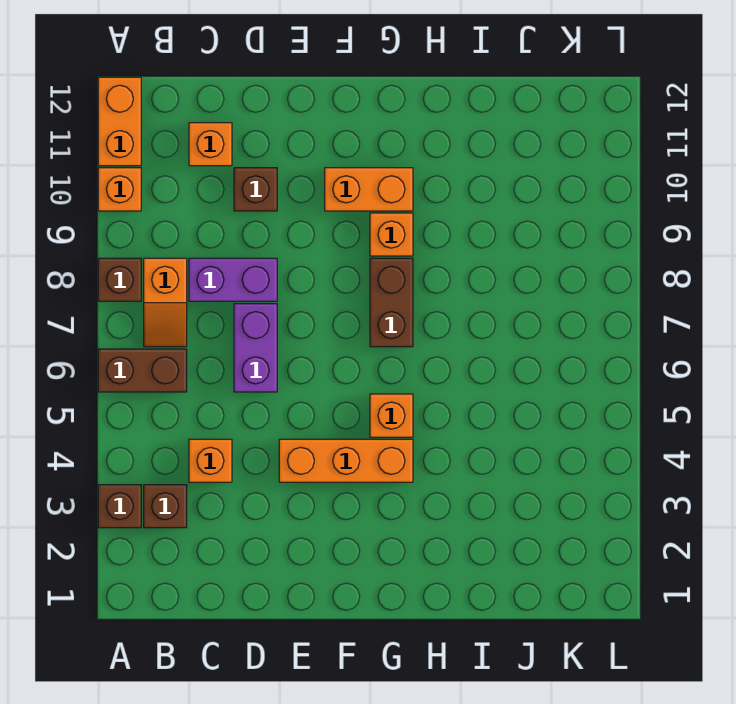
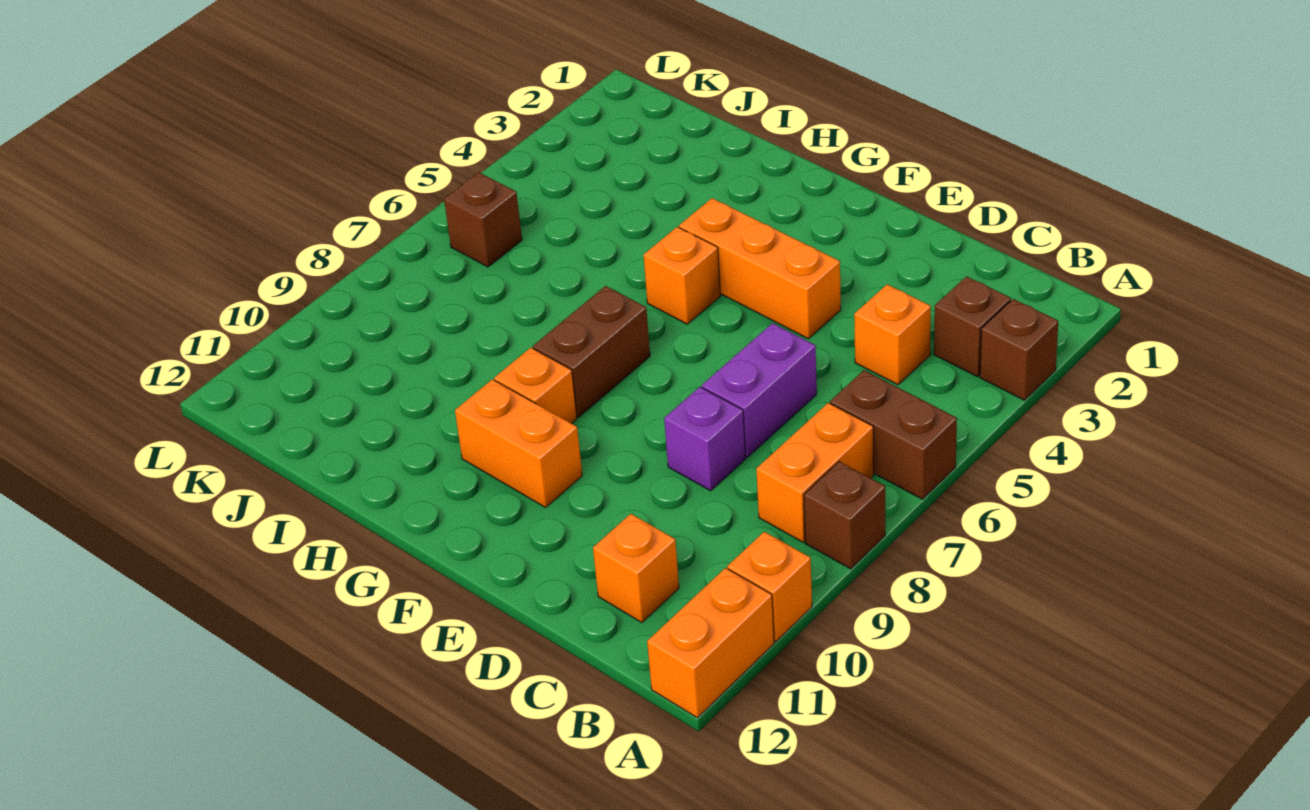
orange slope B7:B8 level 1 top 8 -> orange brick B7:B8 level 1
purple brick C8:D8 level 1 -> purple brick D8 level 1
brown brick D10 level 1 -> brown brick K6 level 1

